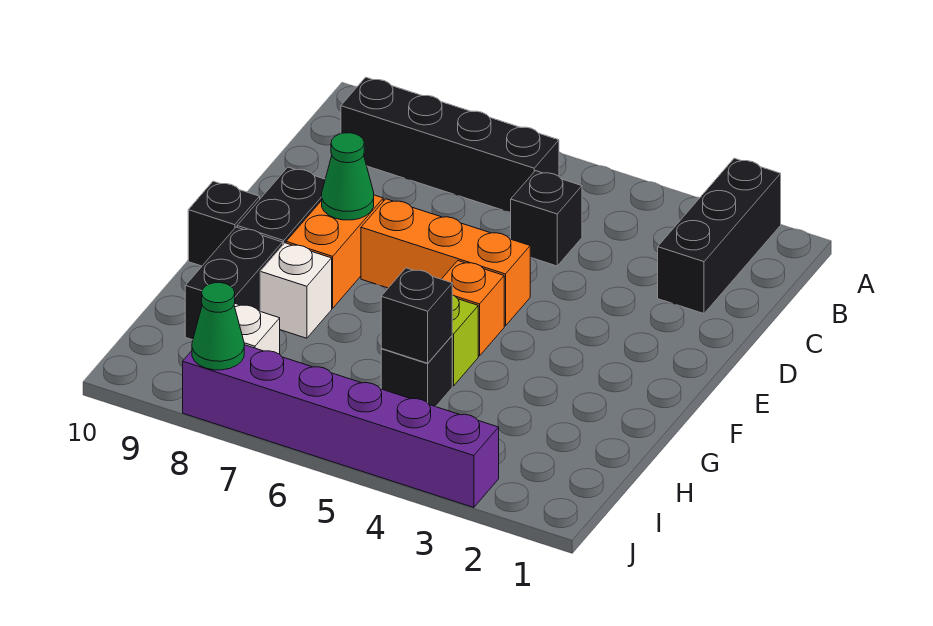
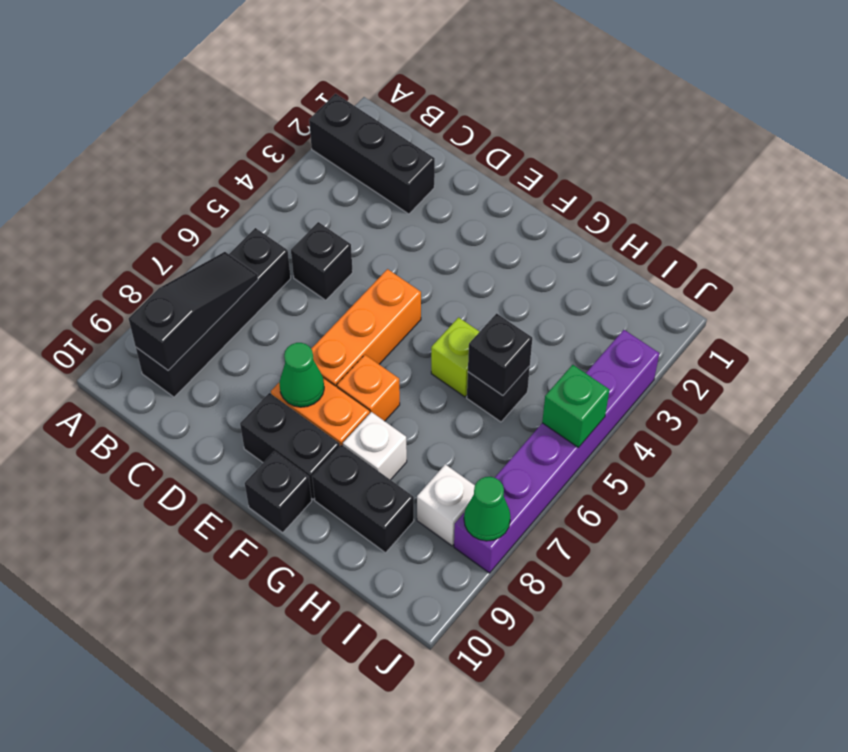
none -> black slope B7:B9 level 2 top 9
orange brick F5 level 1 -> orange brick F7 level 1
none -> green brick J5 level 2

